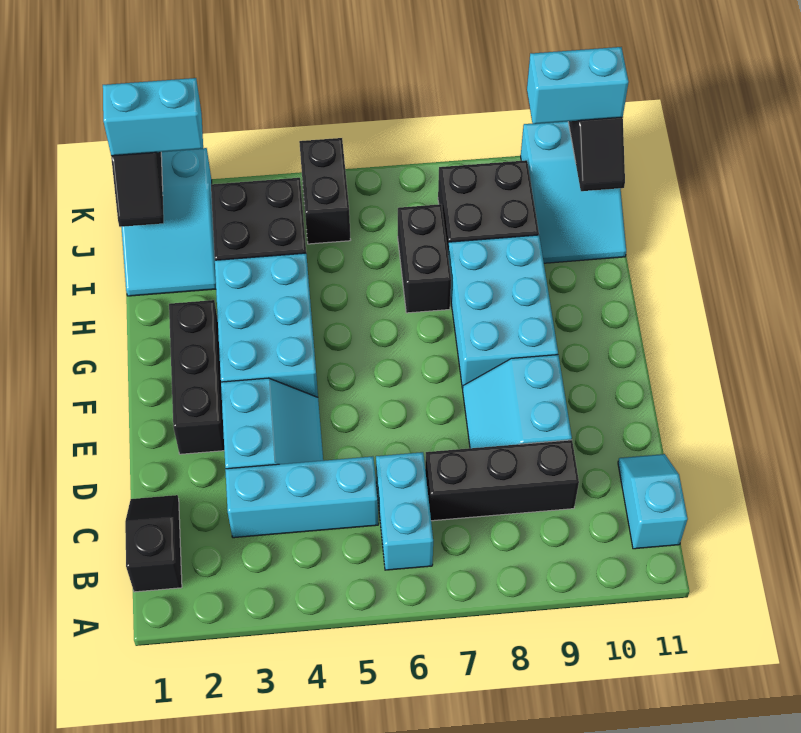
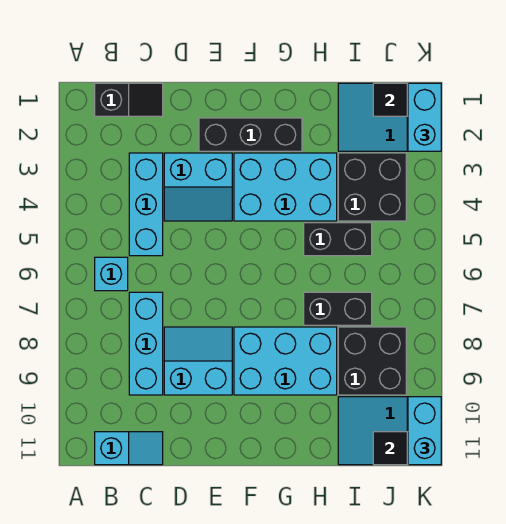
cyan brick B6:C6 level 1 -> cyan brick B6 level 1
black brick C7:C9 level 1 -> cyan brick C7:C9 level 1
black brick J5:K5 level 1 -> black brick H5:I5 level 1

